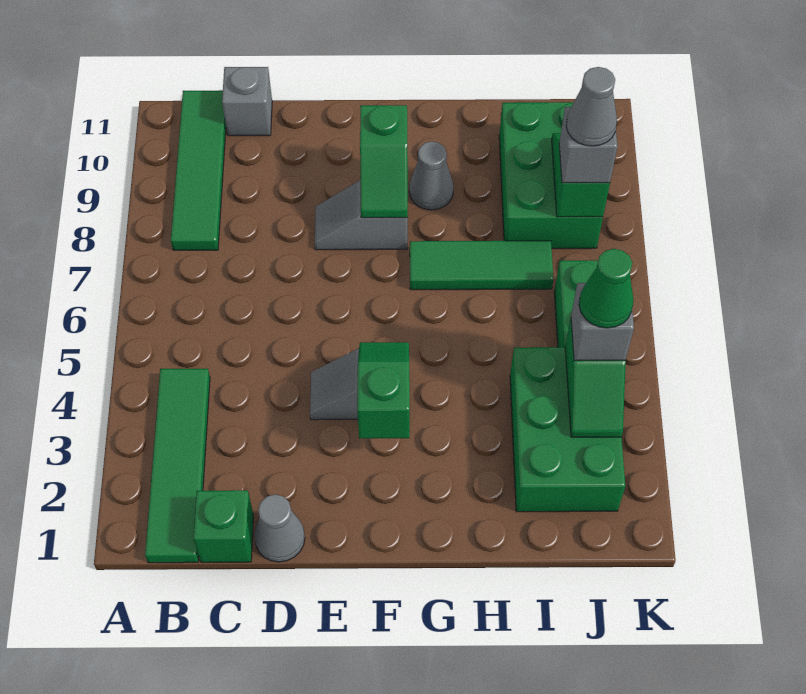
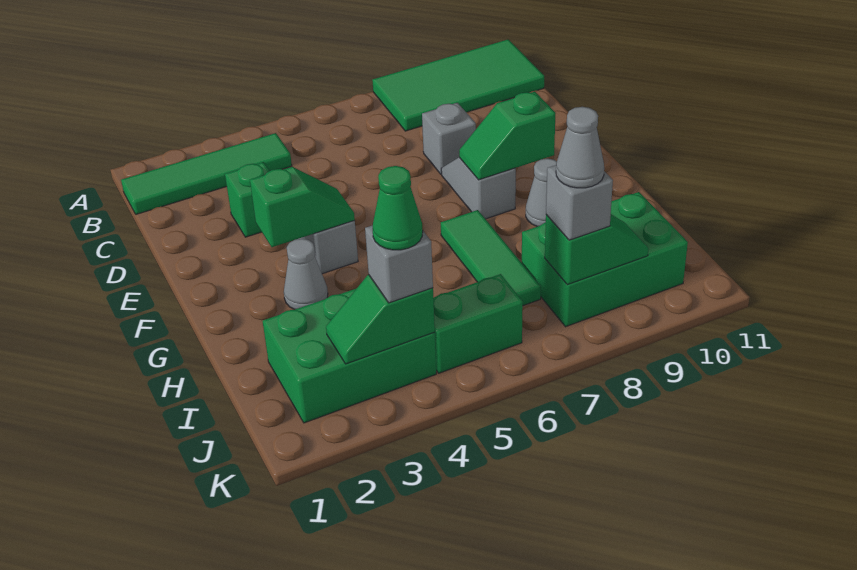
green tile B8:B11 level 1 -> green tile A8:B11 level 1
green brick C1 level 1 -> green brick D3 level 1
grey brick C11 level 1 -> grey brick D8 level 1
grey cone D1 level 1 -> grey cone G3 level 1

